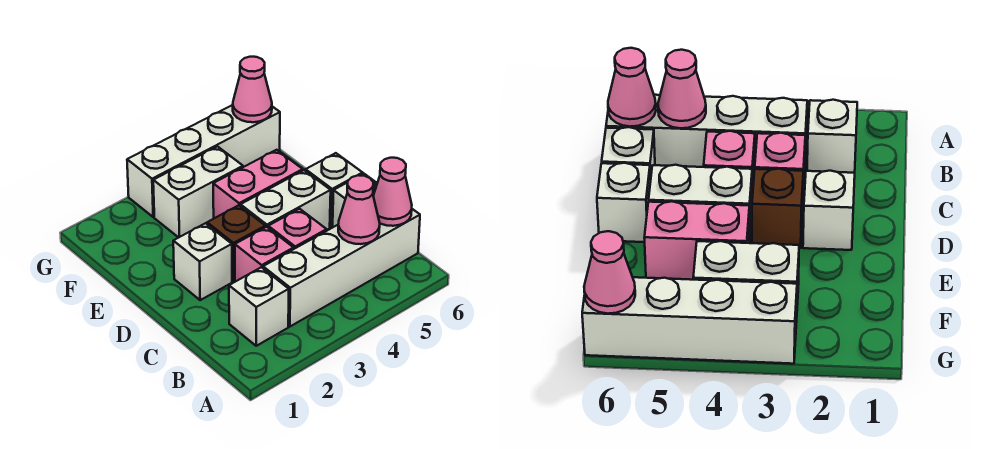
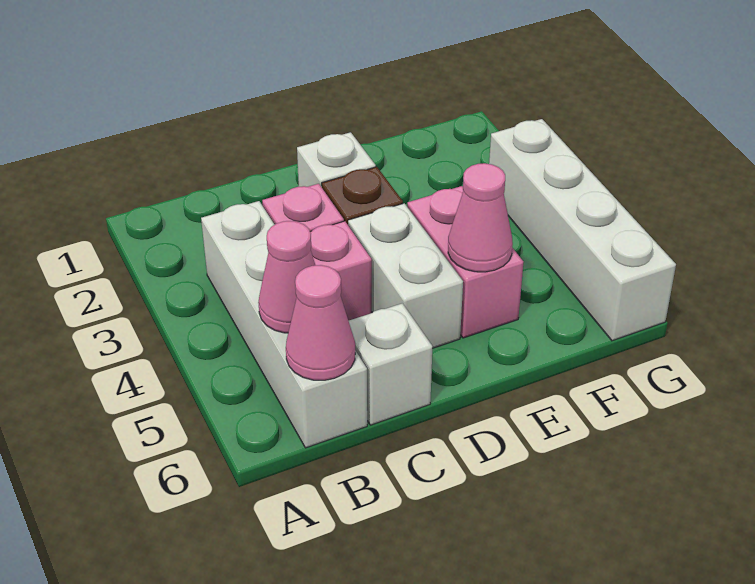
white brick B2 level 1 -> none
white brick D6 level 1 -> none
white brick F3:F4 level 1 -> none
pink cone G6 level 2 -> pink cone E5 level 2

